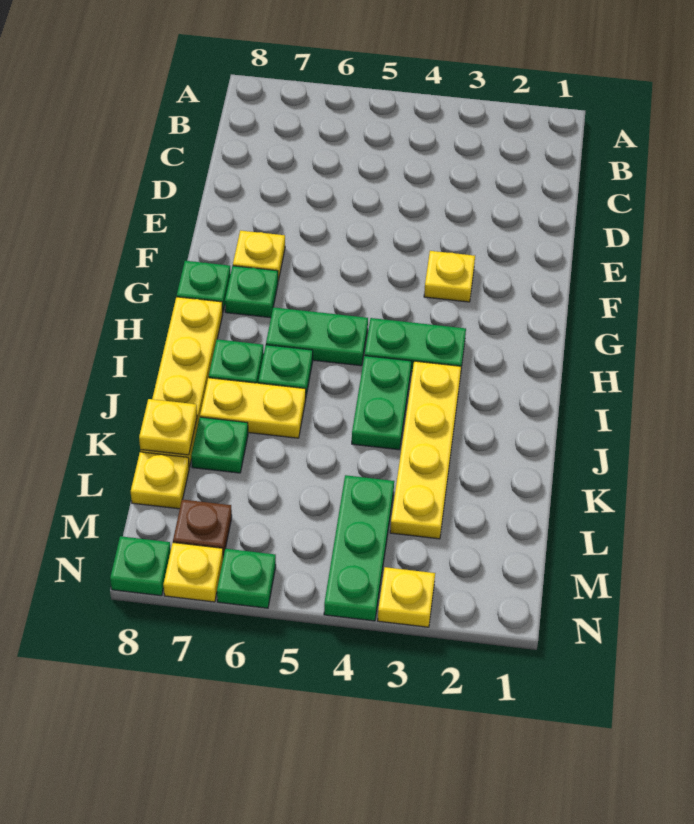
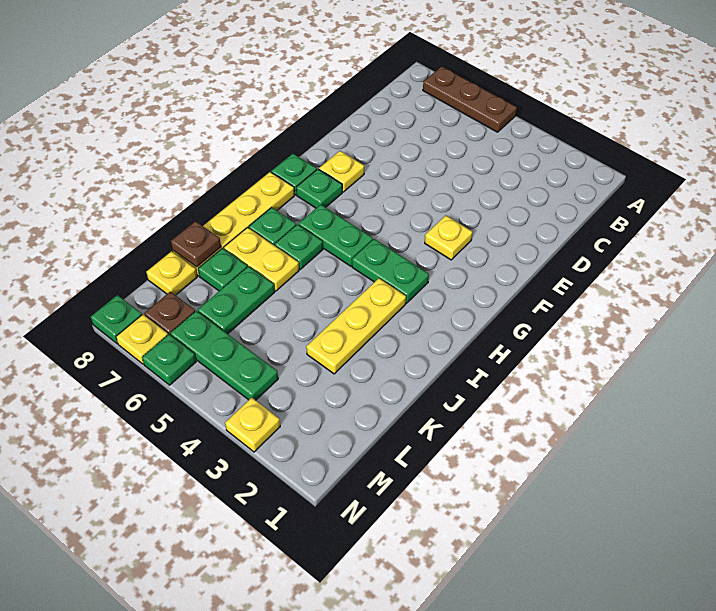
none -> brown plate A5:A7 level 1
yellow plate I3:L3 level 1 -> yellow plate I3:K3 level 1
green plate I4:J4 level 1 -> green plate K6:L6 level 1
yellow plate K8 level 2 -> brown plate K8 level 2
green plate L4:N4 level 1 -> green plate M4:M6 level 1

